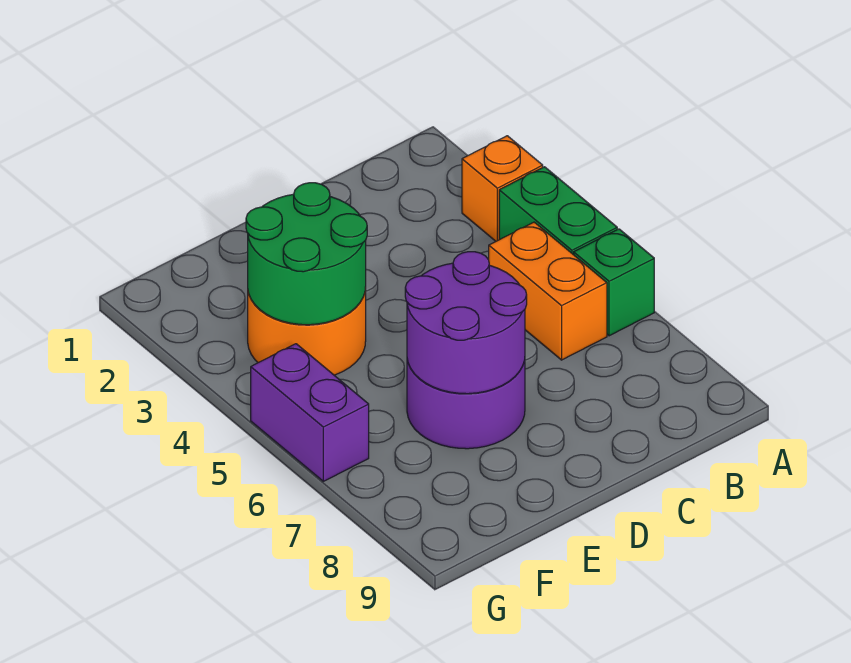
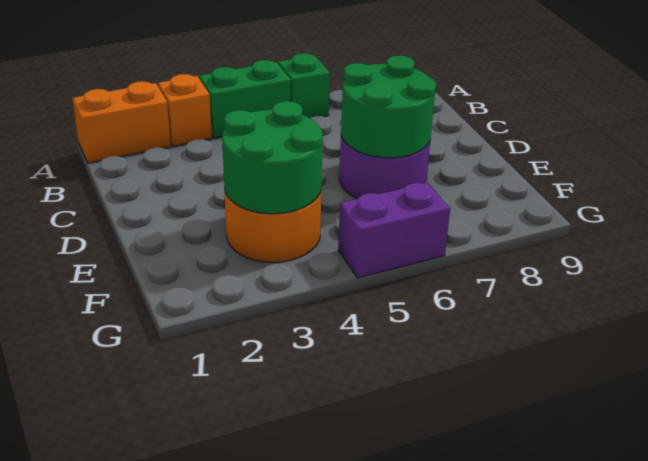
orange brick B5:B6 level 1 -> orange brick A1:A2 level 1
purple round brick D6:E7 level 2 -> green round brick D6:E7 level 2

